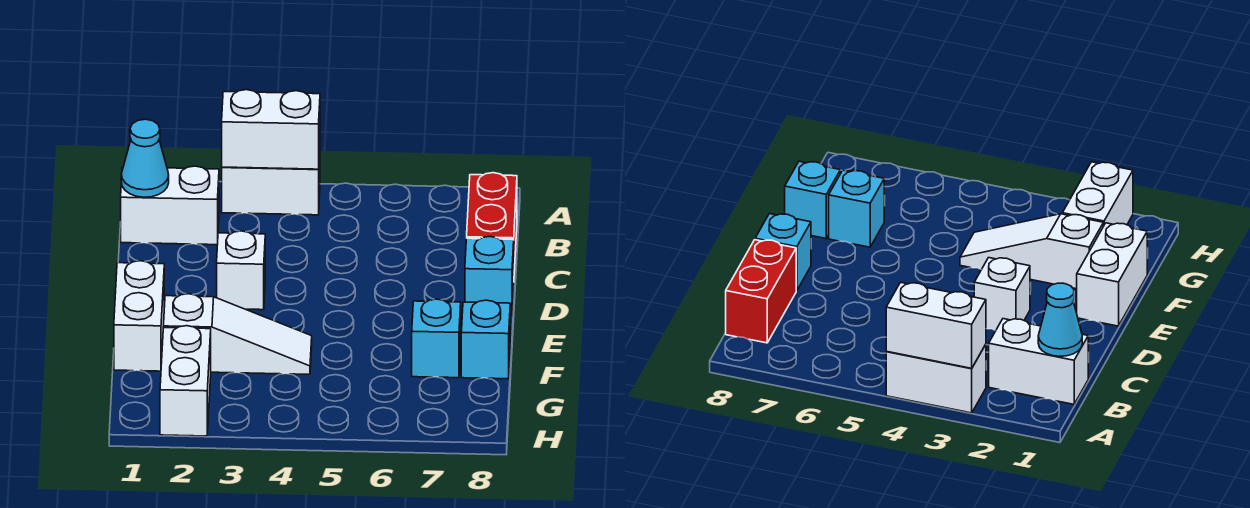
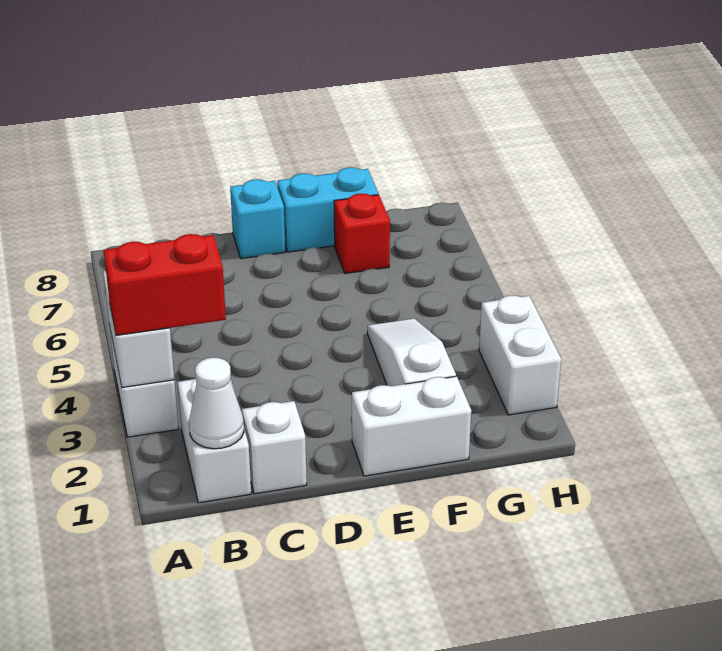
cyan cone B1 level 2 -> white cone B1 level 2
red brick B8:C8 level 1 -> red brick A3:B3 level 3
white brick D3 level 1 -> white brick C1 level 1
cyan brick F7 level 1 -> red brick F7 level 1
cyan brick F8 level 1 -> cyan brick E8:F8 level 1
white brick G2:H2 level 1 -> white brick H2:H3 level 1

